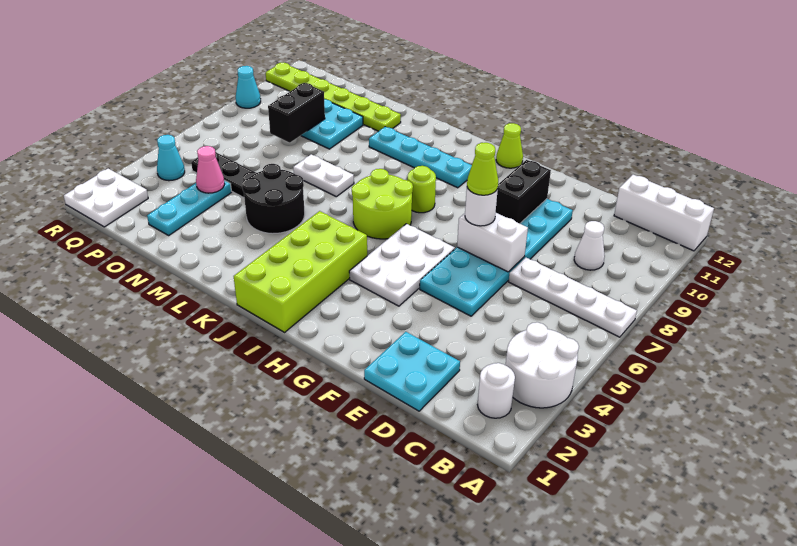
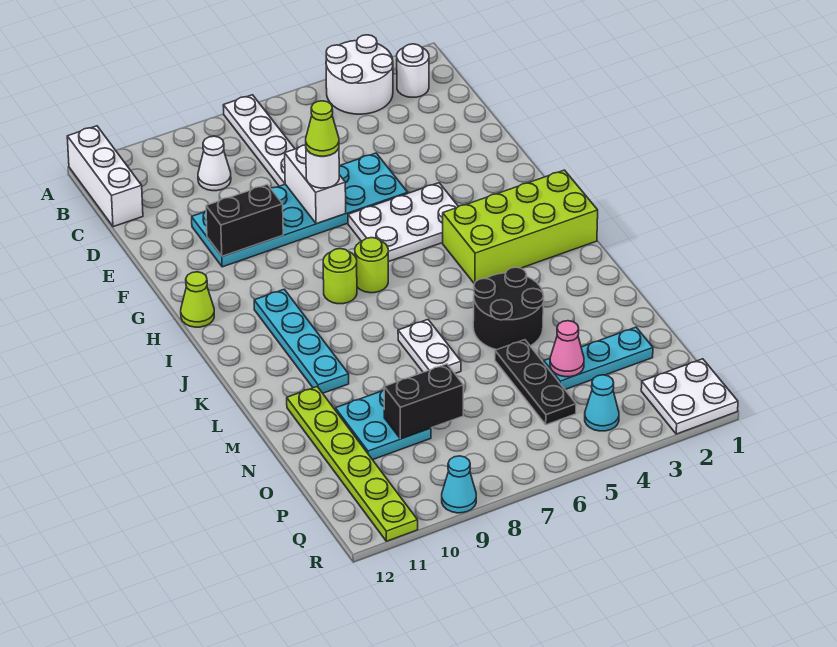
cyan plate D1:E2 level 1 -> none
lime round brick I6:J7 level 1 -> lime round brick I7 level 1

